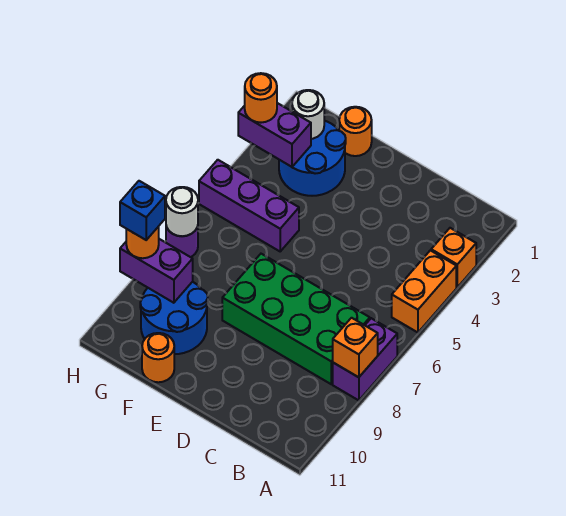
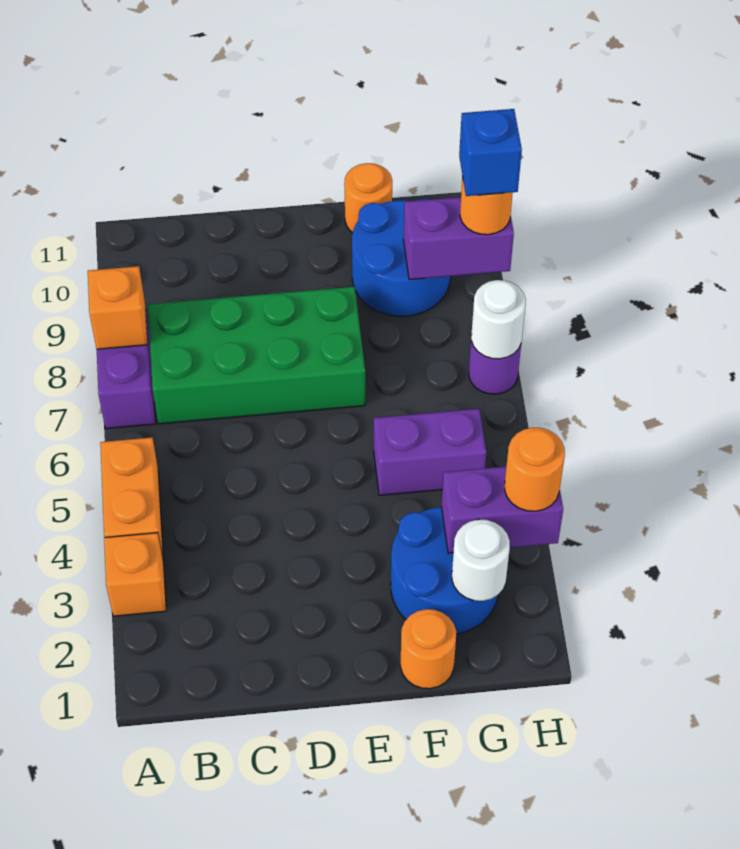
purple brick F5:H5 level 1 -> purple brick F5:G5 level 1

